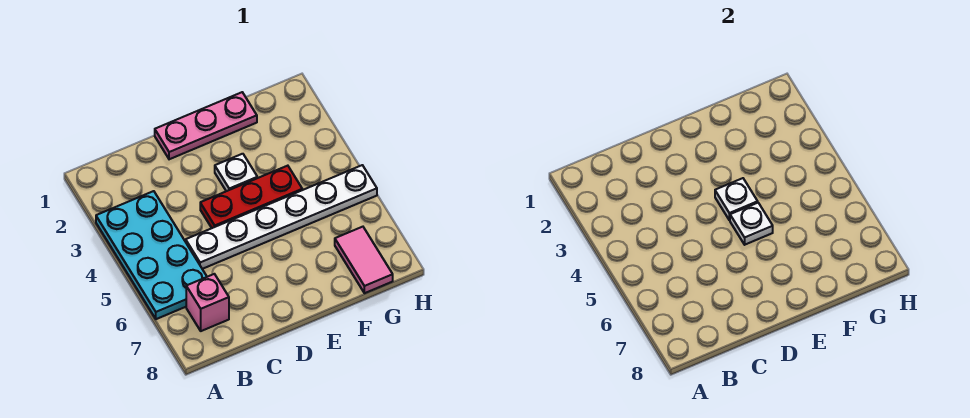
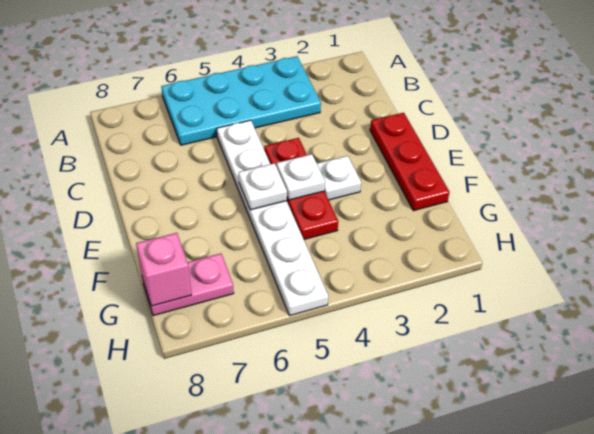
pink brick B7 level 1 -> pink brick G8 level 2
pink plate D1:F1 level 1 -> red plate D1:F1 level 1
pink tile G7:G8 level 1 -> pink plate G7:G8 level 1

